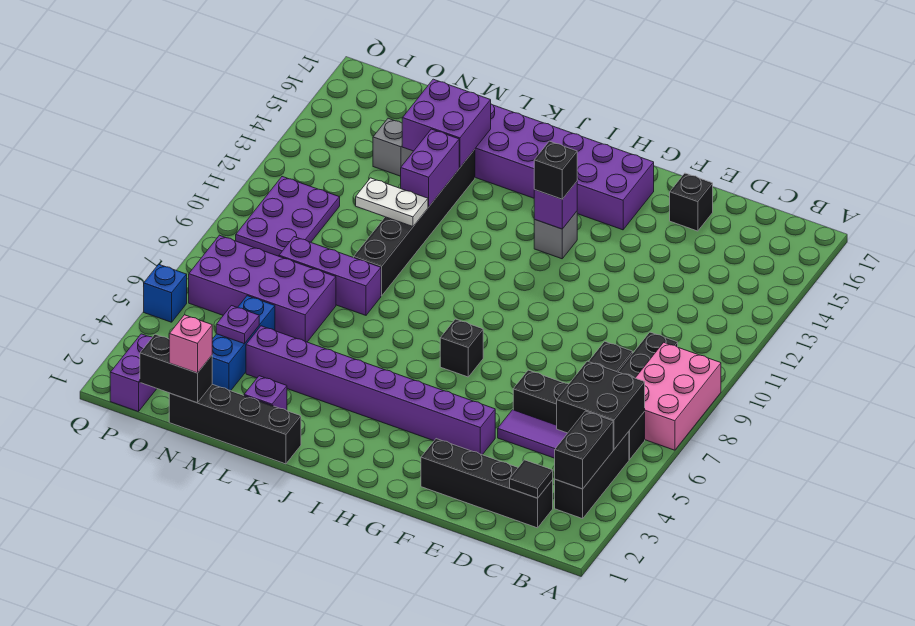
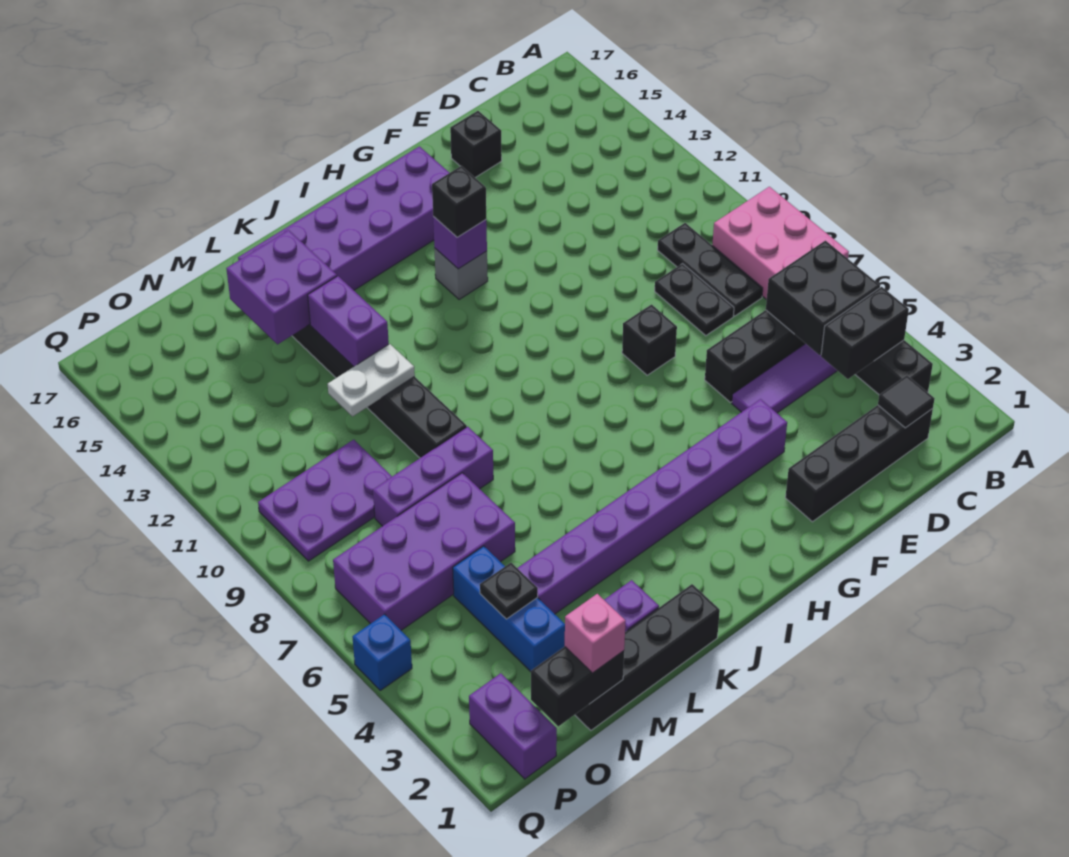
black brick B3:B4 level 2 -> black brick B4:C4 level 2
black brick H7 level 1 -> black brick F8 level 1
purple plate N4 level 2 -> black plate N4 level 2
grey brick N14 level 1 -> none
purple plate O9:P11 level 1 -> purple plate N9:P10 level 1

